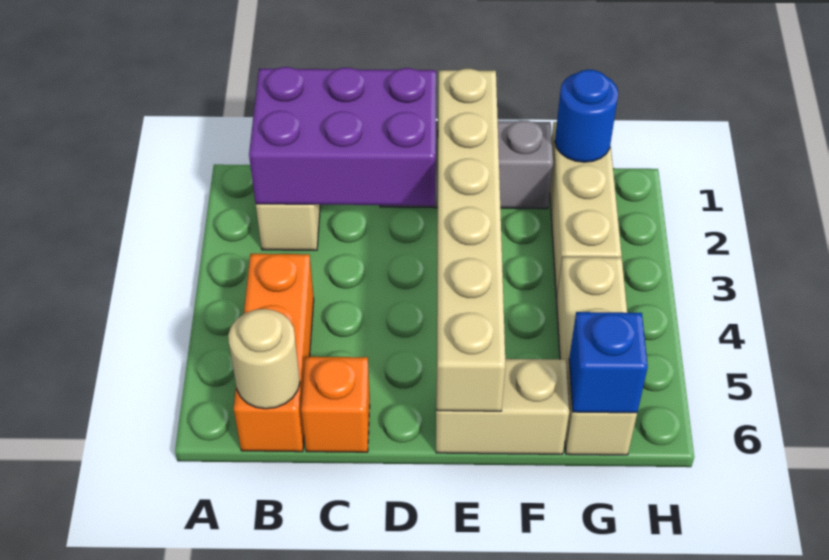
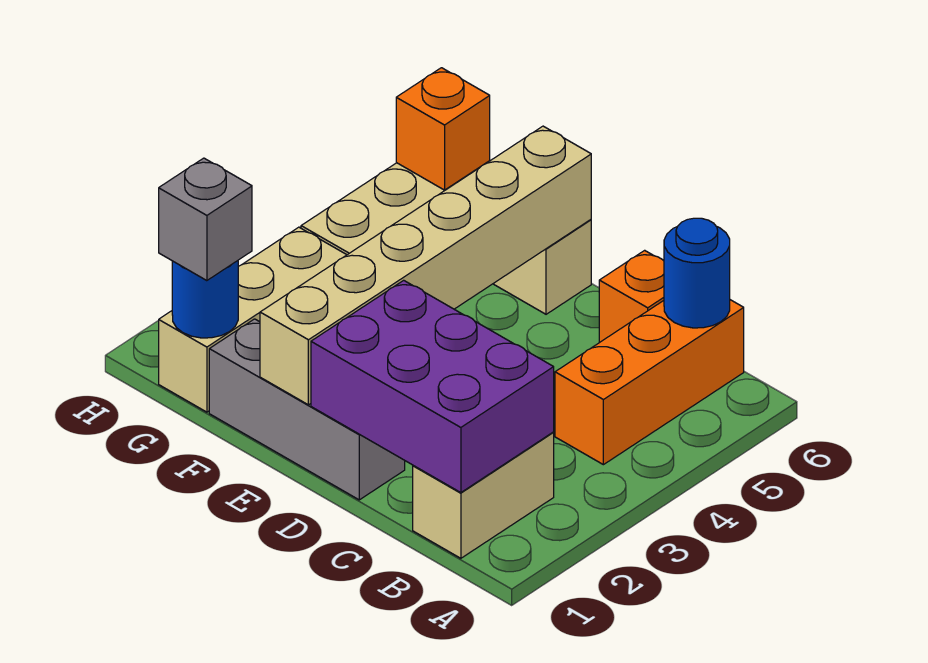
tan round brick B6 level 2 -> blue round brick B6 level 2
none -> grey brick G1 level 3
blue brick G6 level 2 -> orange brick G6 level 2

